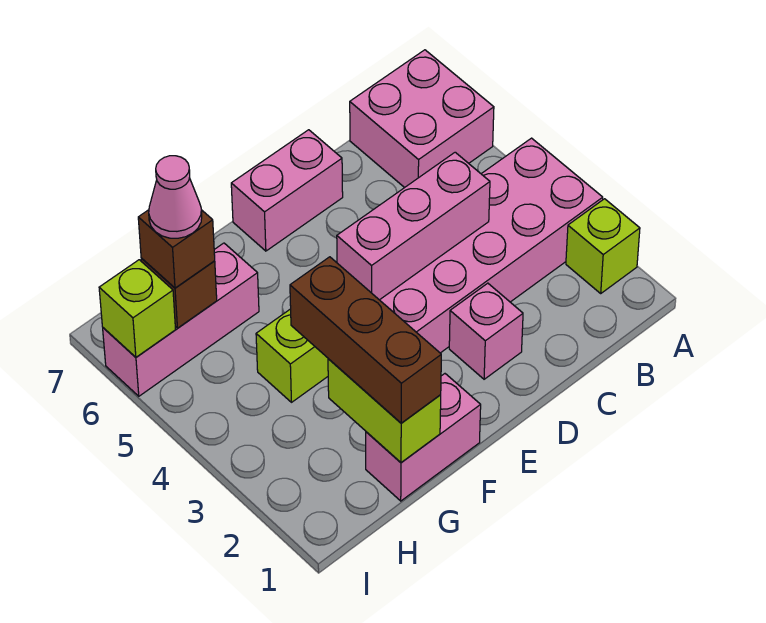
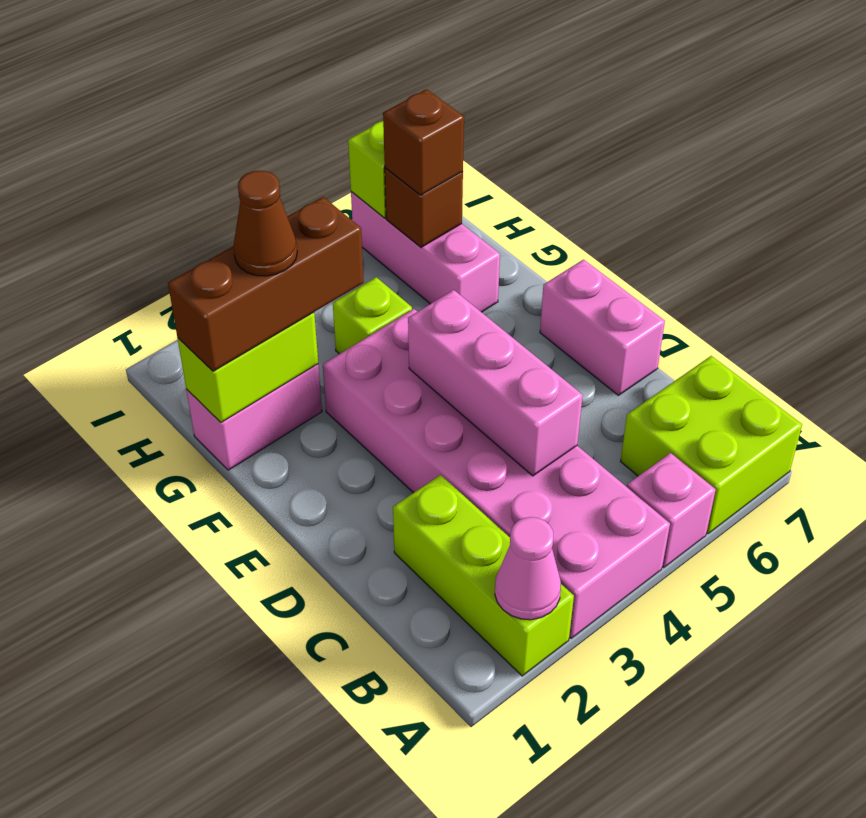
lime brick A2 level 1 -> lime brick A2:C2 level 1
pink brick A6:B7 level 1 -> lime brick A6:B7 level 1
pink brick D2 level 1 -> pink brick A5 level 1
pink brick F1:G1 level 1 -> pink brick G1:G2 level 1
none -> brown cone G2 level 4
pink cone H6 level 4 -> pink cone A2 level 2

